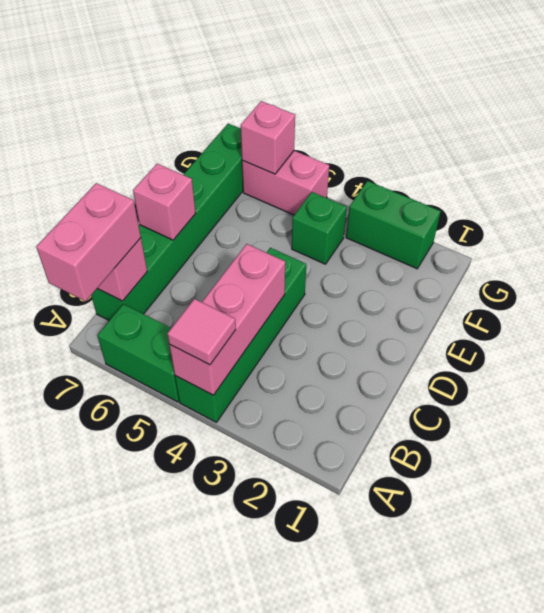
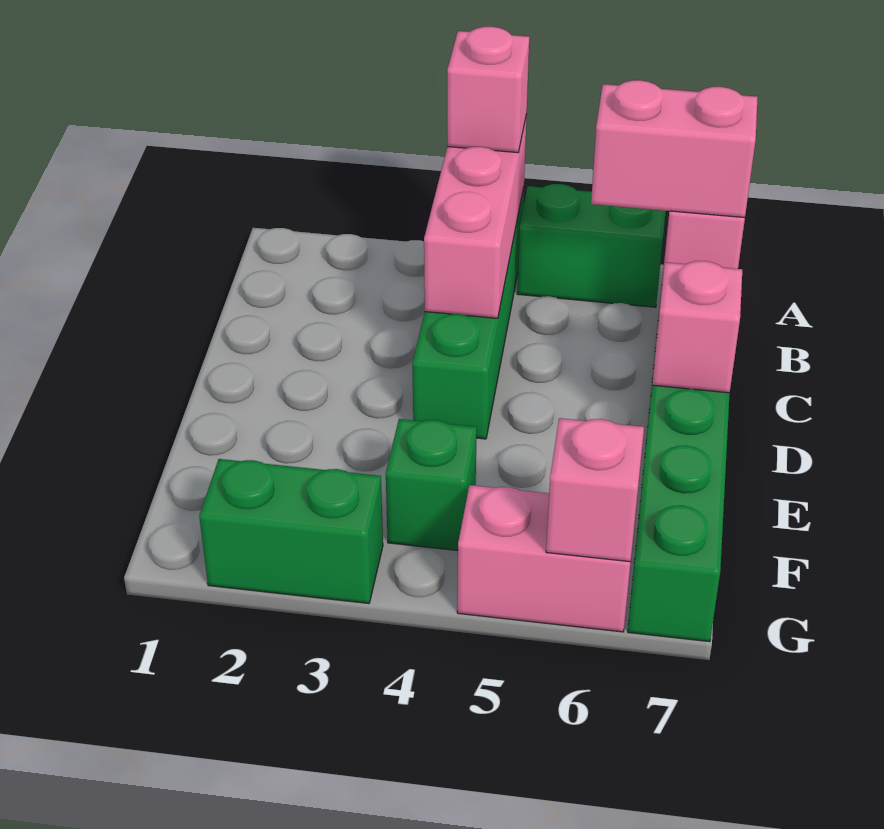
pink tile A4 level 3 -> pink brick A4 level 3
pink brick A7:B7 level 3 -> pink brick B6:B7 level 3

